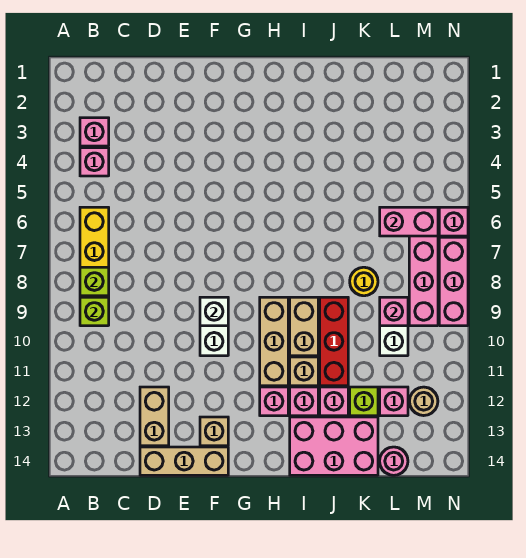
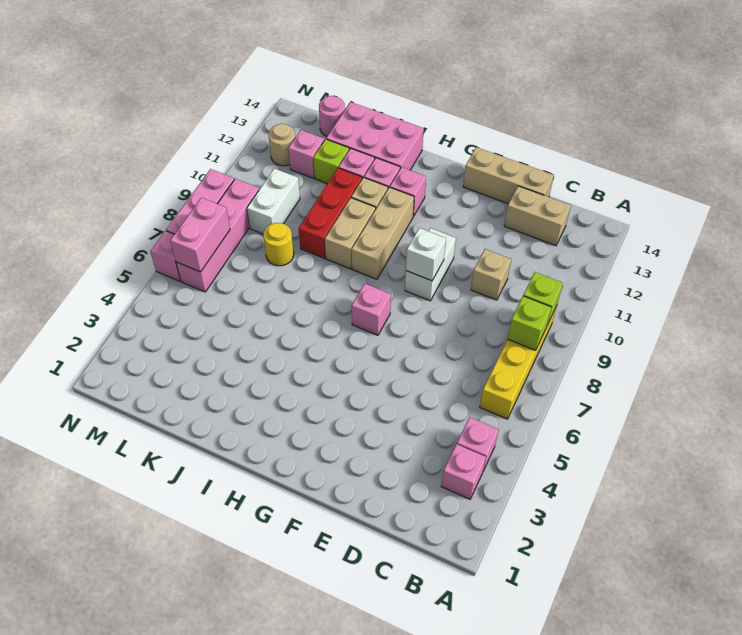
tan brick D12:D13 level 1 -> tan brick C13:D13 level 1
tan brick F13 level 1 -> tan brick D10 level 1
pink brick L6:M6 level 2 -> pink brick M6:M7 level 2
pink brick L9 level 2 -> pink brick G7 level 1

